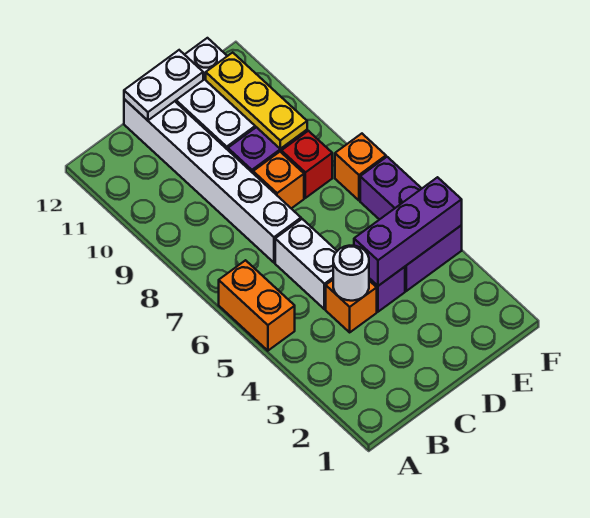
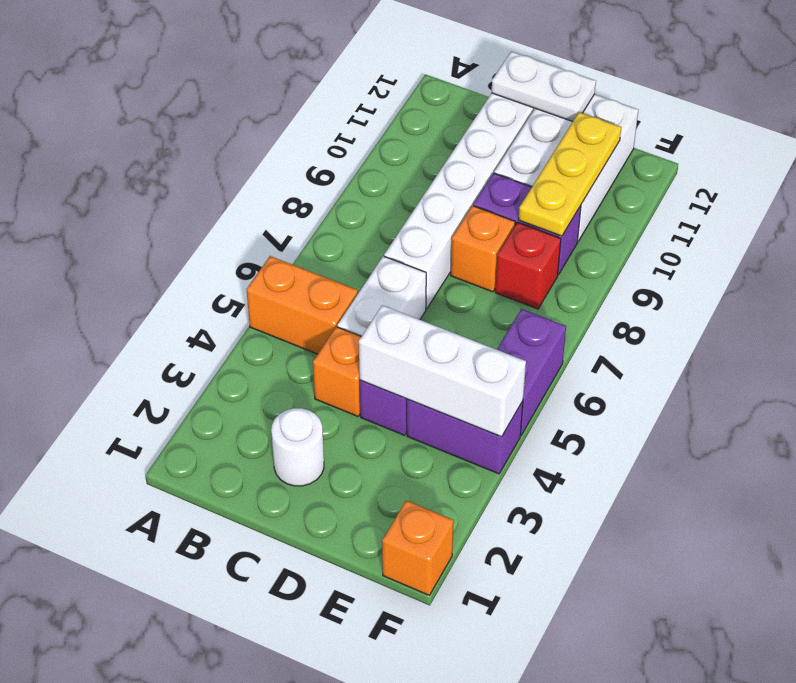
orange brick A5:A6 level 1 -> orange brick A5:B5 level 1
white round brick C4 level 2 -> white round brick C2 level 1
purple brick D4:F4 level 2 -> white brick D4:F4 level 2
orange brick F7 level 1 -> orange brick F1 level 1

